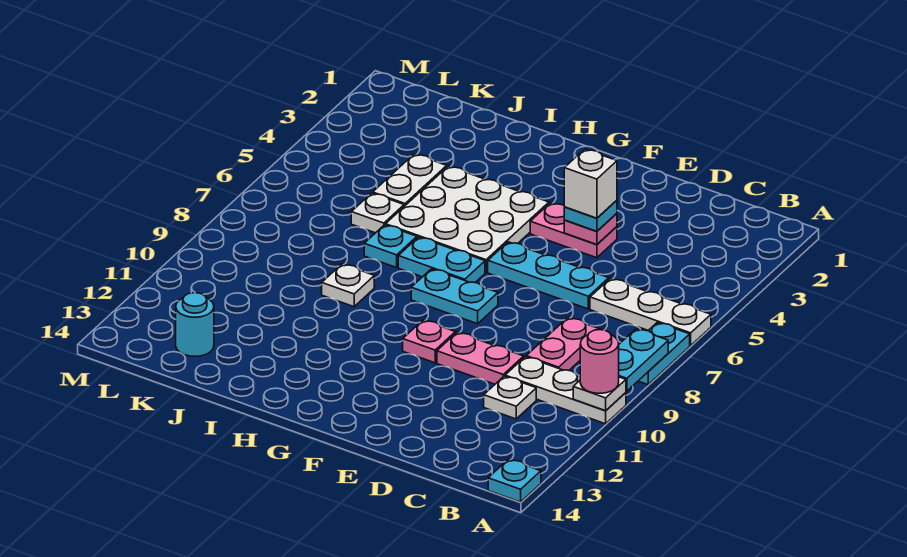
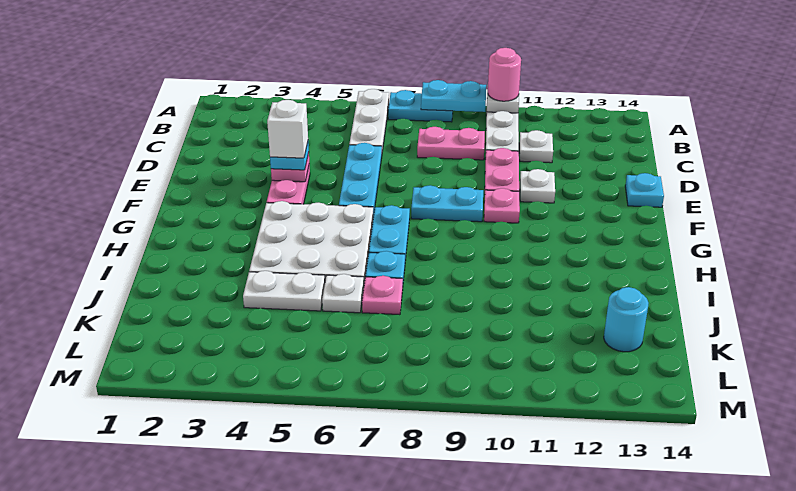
cyan plate A14 level 1 -> cyan plate E14 level 1
cyan plate F8:G8 level 1 -> cyan plate F8:F9 level 1
white plate I9 level 1 -> white plate E11 level 1
none -> pink plate J7 level 1

